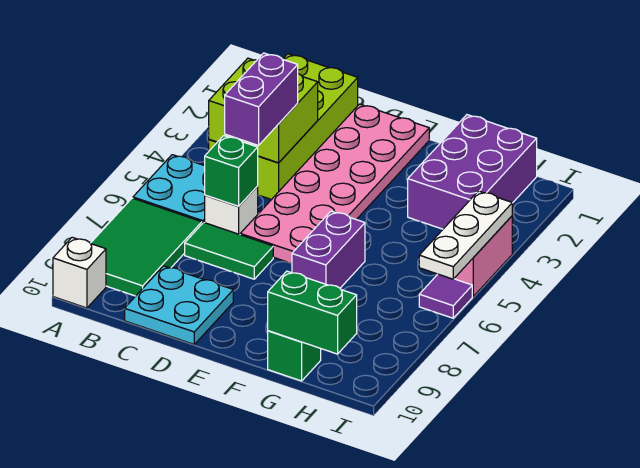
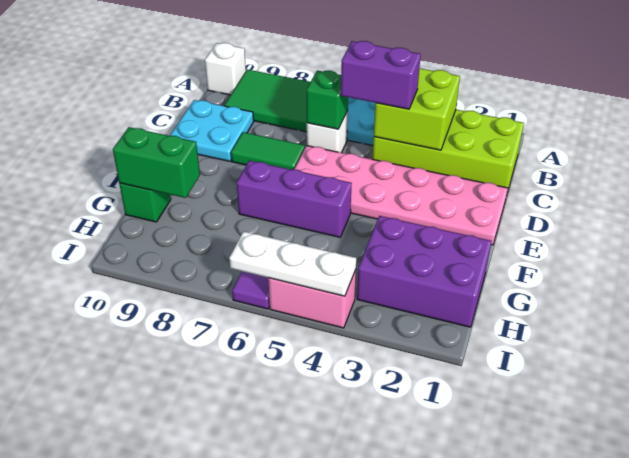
green tile C7:D7 level 1 -> green tile D7:D8 level 1
purple brick F6:F7 level 1 -> purple brick F5:F7 level 1
green brick G10:H10 level 2 -> green brick G9:G10 level 2

